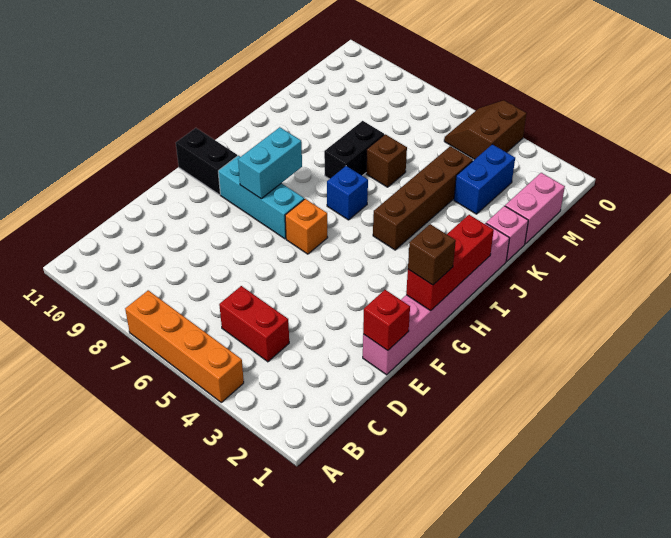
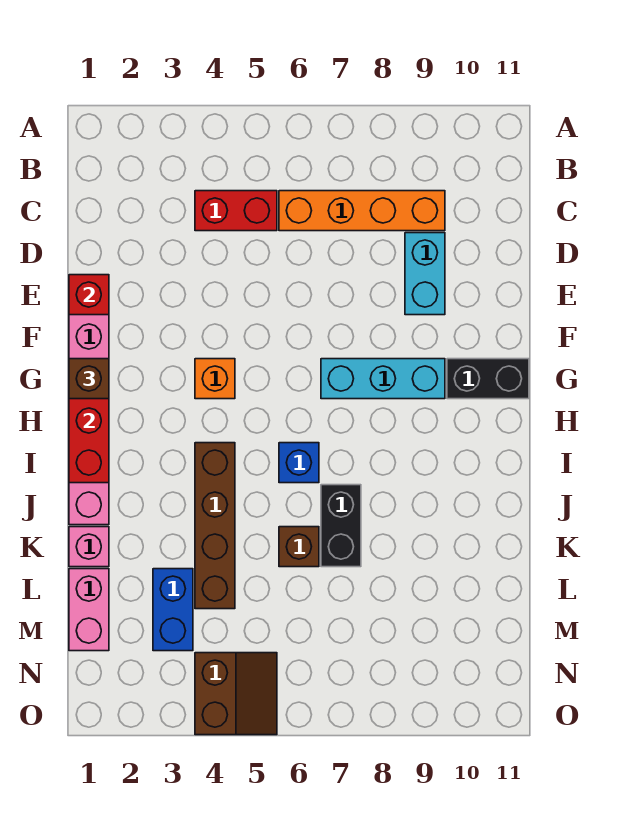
orange brick A4:A7 level 1 -> orange brick C6:C9 level 1
orange brick G6 level 1 -> orange brick G4 level 1
cyan brick G8:H8 level 2 -> cyan brick D9:E9 level 1

